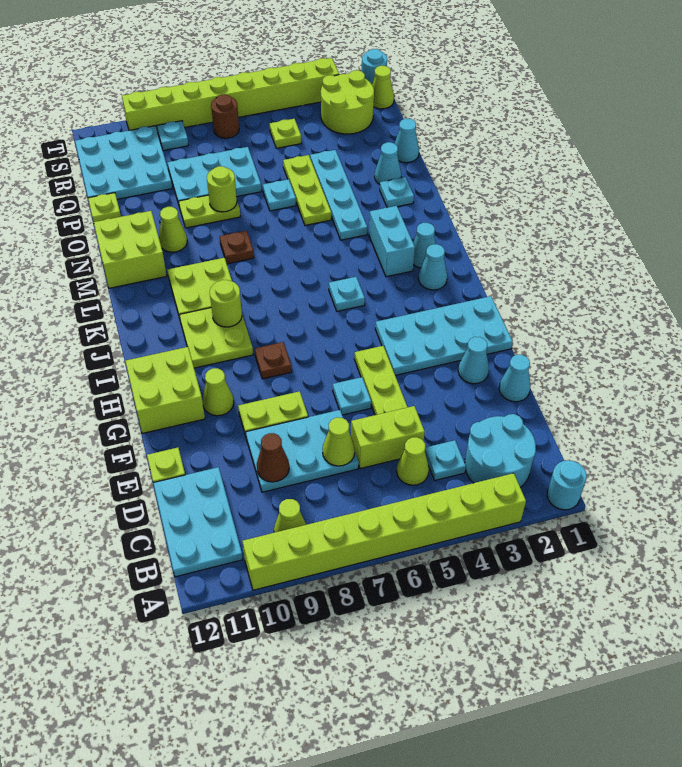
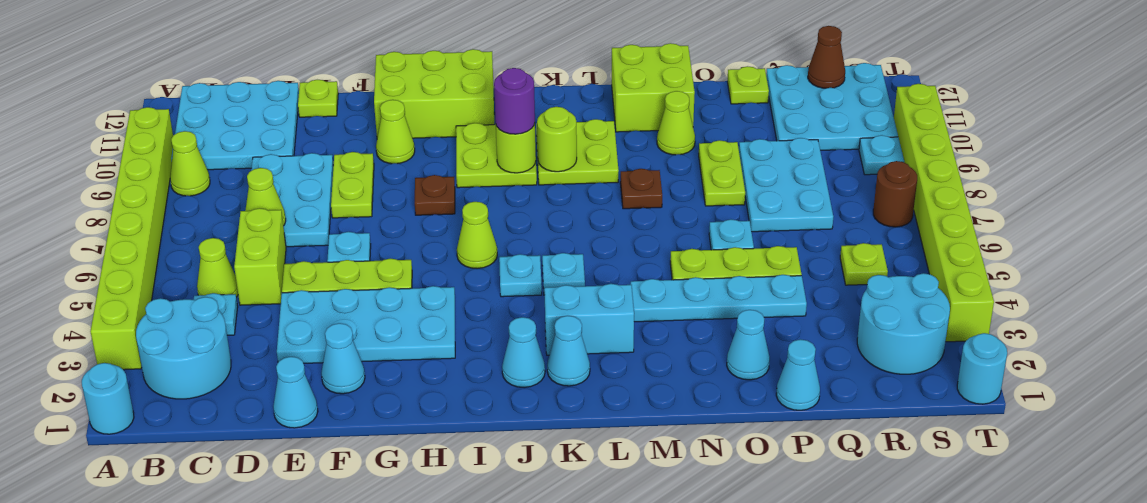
cyan plate B11:D12 level 1 -> cyan plate B10:D12 level 1
brown cone D9 level 2 -> brown cone R12 level 2
cyan plate G1:H4 level 1 -> cyan plate E3:H4 level 1
lime brick G11:H12 level 1 -> lime brick G11:I12 level 1
none -> purple round brick J9 level 3
cyan plate N2 level 1 -> cyan plate K5 level 1
lime round brick O8 level 2 -> lime round brick K9 level 2
lime round brick R2:S3 level 1 -> cyan round brick R2:S3 level 1
lime cone S1 level 1 -> lime cone I6 level 1

